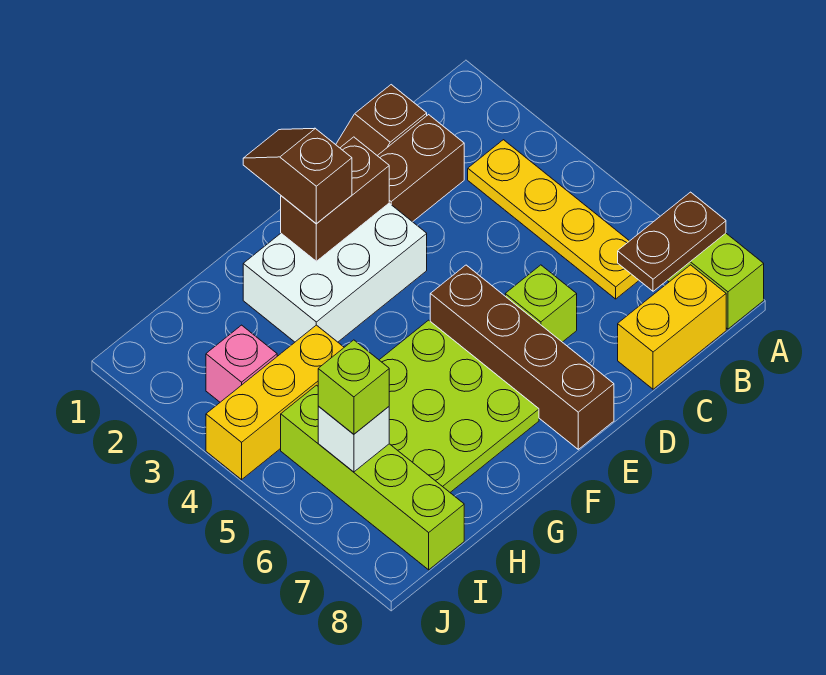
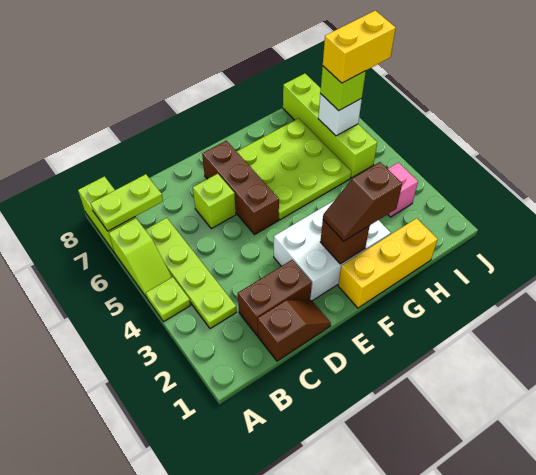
none -> lime plate A4 level 1
none -> lime slope A5:A6 level 1 top 6
brown plate A7:B7 level 2 -> lime plate A7:B7 level 2
yellow plate B3:B6 level 1 -> lime plate B3:B6 level 1
yellow brick B8:C8 level 1 -> yellow brick I6:J6 level 4
brown brick E2:F2 level 2 -> brown brick F2 level 2
brown brick E5:E8 level 1 -> brown brick E5:E7 level 1
brown slope F1:F2 level 3 top 2 -> brown slope F2:G2 level 3 top G
yellow brick H4:J4 level 1 -> yellow brick F1:H1 level 1

